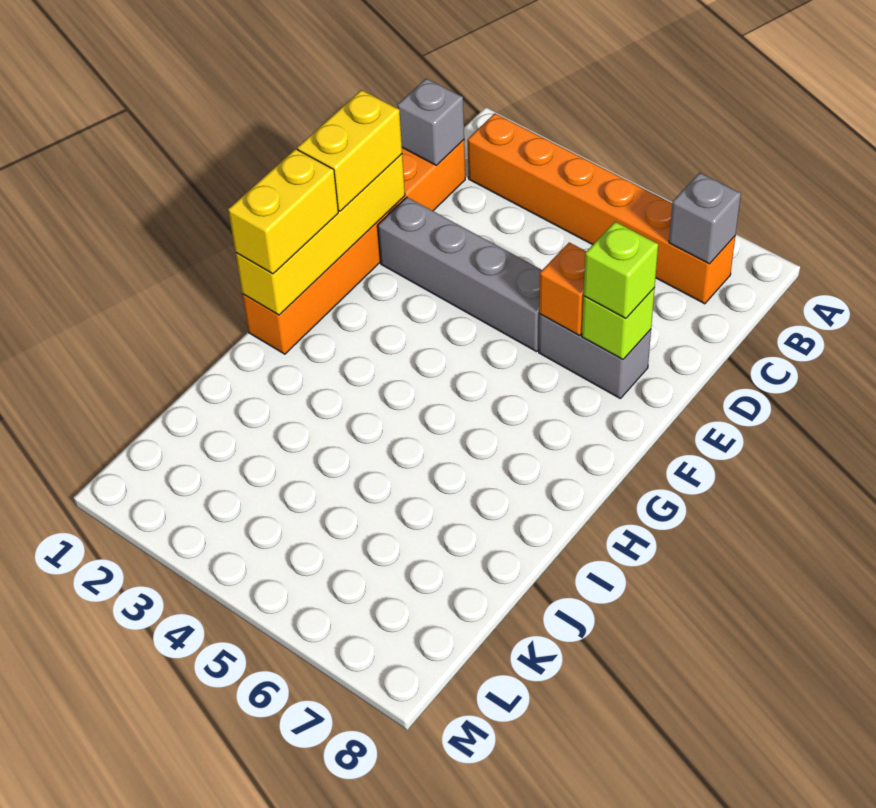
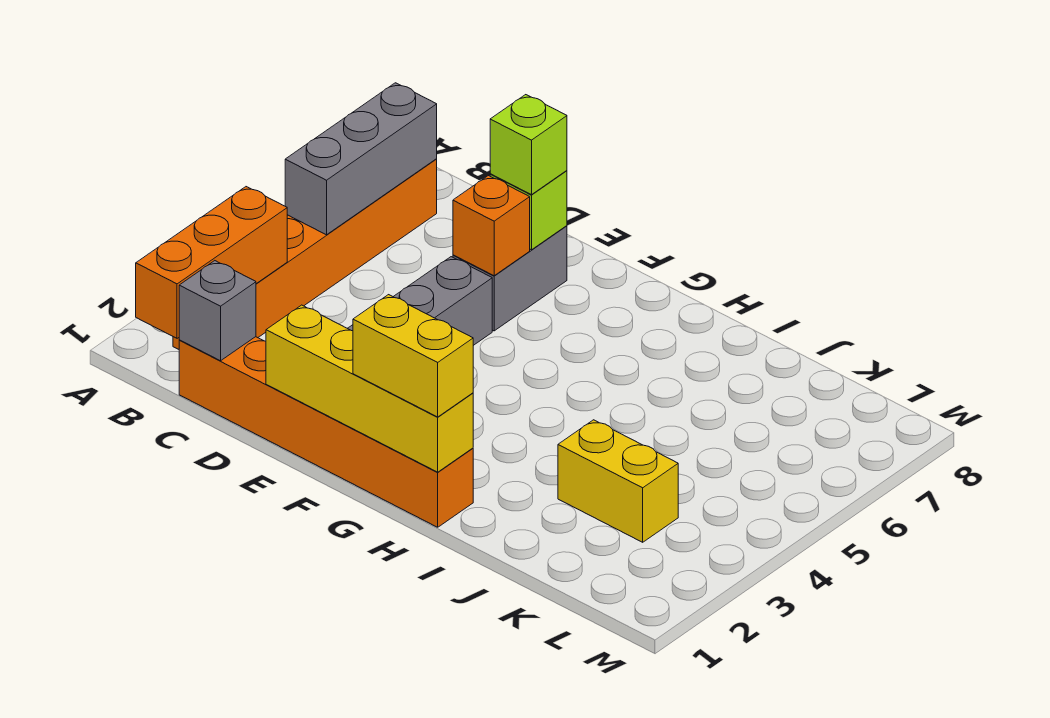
none -> orange brick B1:B3 level 2
grey brick B7 level 2 -> grey brick B5:B7 level 2
yellow brick E1:F1 level 3 -> yellow brick J3:K3 level 1

